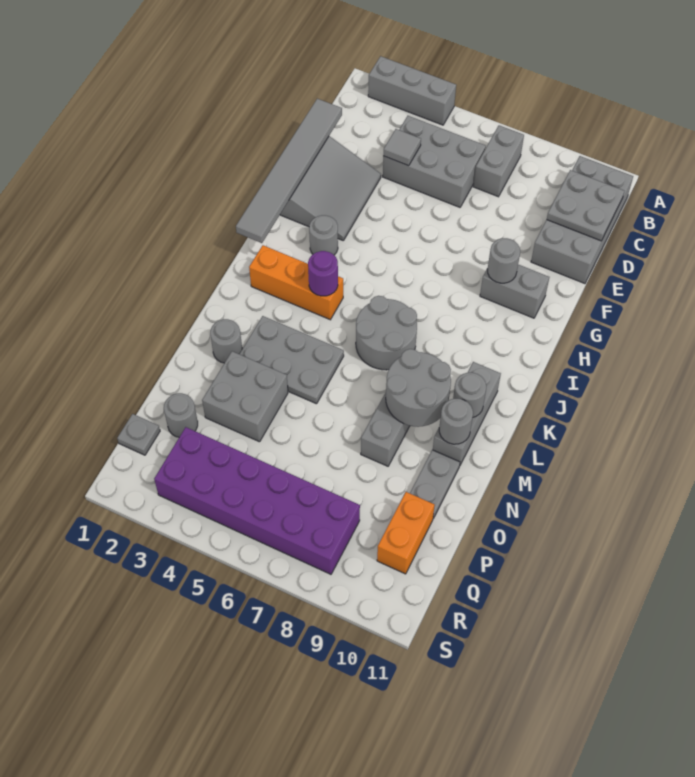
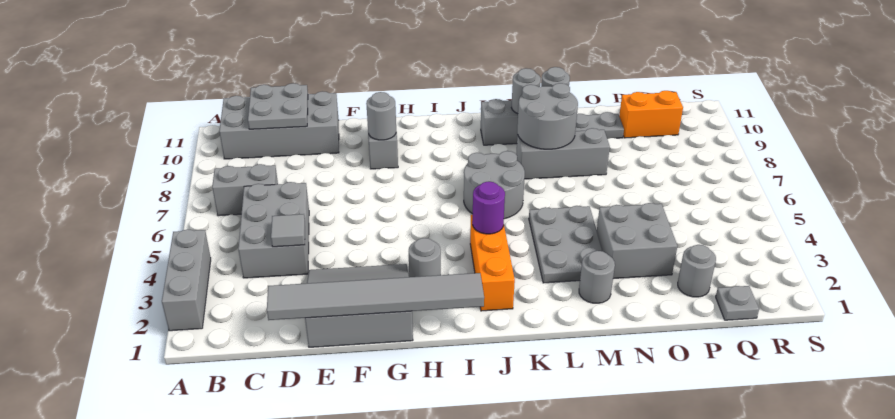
purple brick Q3:R8 level 1 -> none

